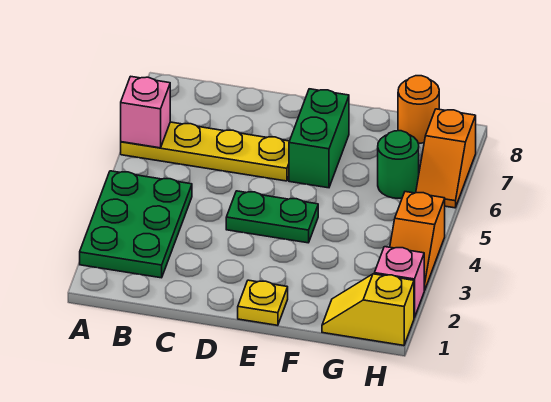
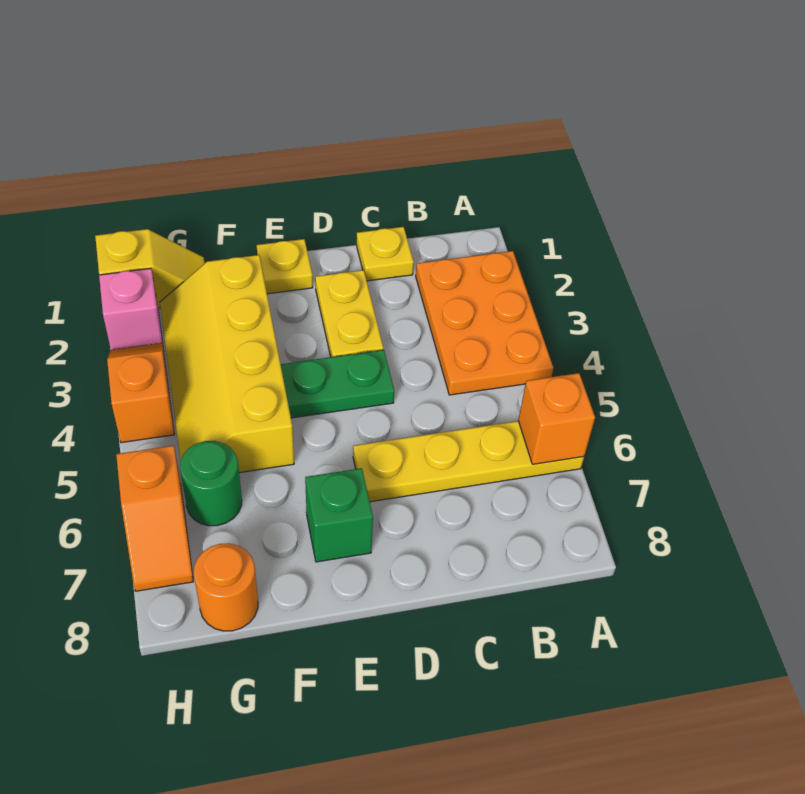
green plate A2:B4 level 1 -> orange plate A2:B4 level 1
pink brick A6 level 2 -> orange brick A6 level 2
none -> yellow plate C1 level 1
none -> yellow plate D2:D3 level 1
green brick E6:E7 level 1 -> green brick E7 level 1
none -> yellow slope F2:G5 level 1 top F
orange slope H6:H7 level 1 top 7 -> orange slope H6:H7 level 1 top 6

